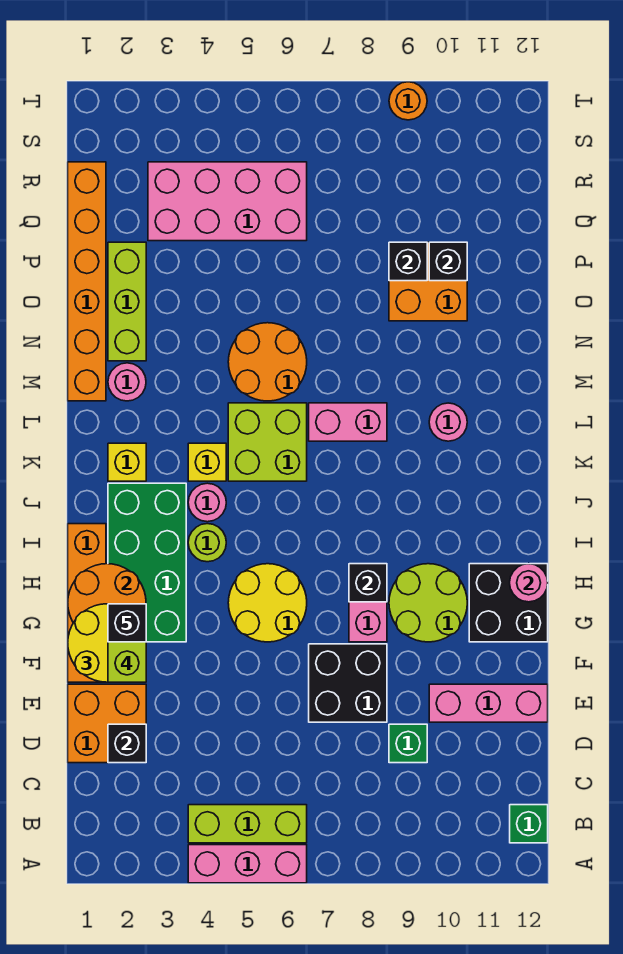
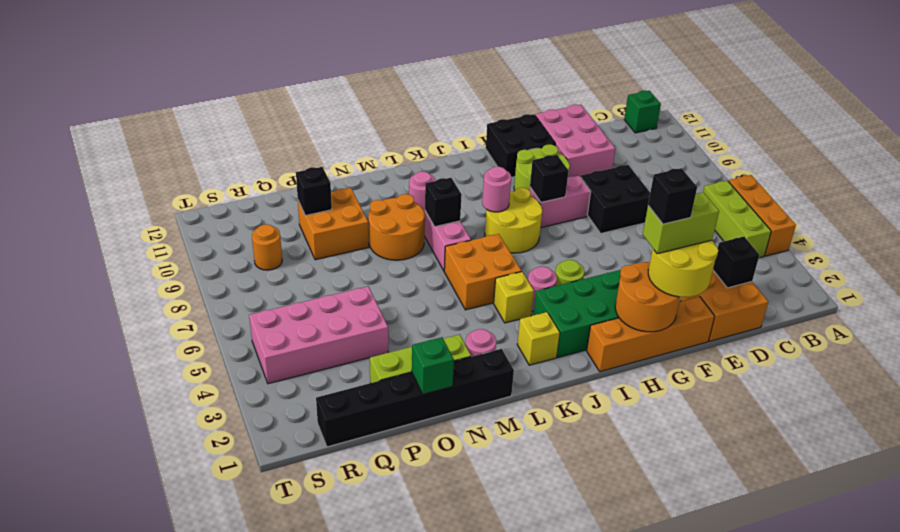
pink brick A4:A6 level 1 -> orange brick A4:A6 level 1
green brick D9 level 1 -> green brick O1 level 2
pink brick E10:E12 level 1 -> pink brick E10:F12 level 1
yellow round brick G5:H6 level 1 -> yellow round brick I7:J8 level 1
pink round brick H12 level 2 -> pink round brick J8 level 2
lime brick K5:L6 level 1 -> orange brick K5:L6 level 1
orange brick M1:R1 level 1 -> black brick M1:R1 level 1
orange round brick M5:N6 level 1 -> orange round brick M8:N9 level 1
black brick P9 level 2 -> black brick L8 level 2
pink brick Q3:R6 level 1 -> pink brick P4:S5 level 1
orange round brick T9 level 1 -> orange round brick R9 level 1

